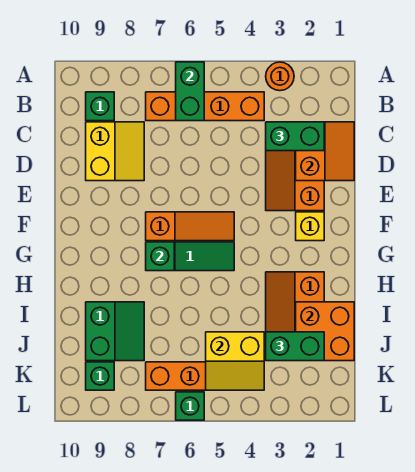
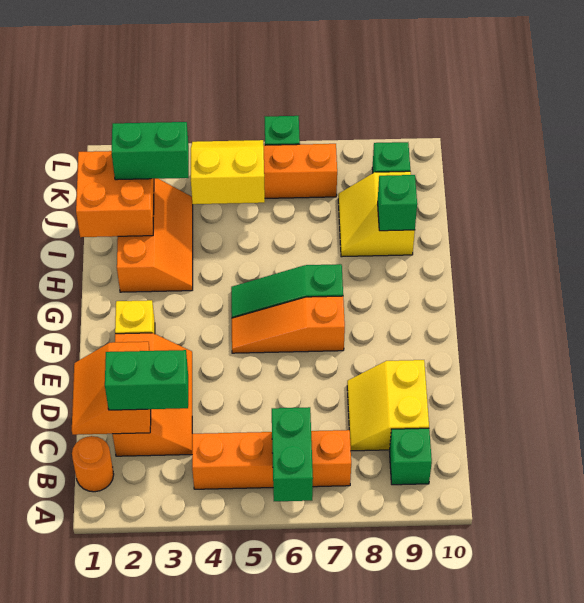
orange round brick A3 level 1 -> orange round brick B1 level 1
green brick G7 level 2 -> green brick I9 level 2
green slope I8:J9 level 1 top 9 -> yellow slope I8:J9 level 1 top 9

